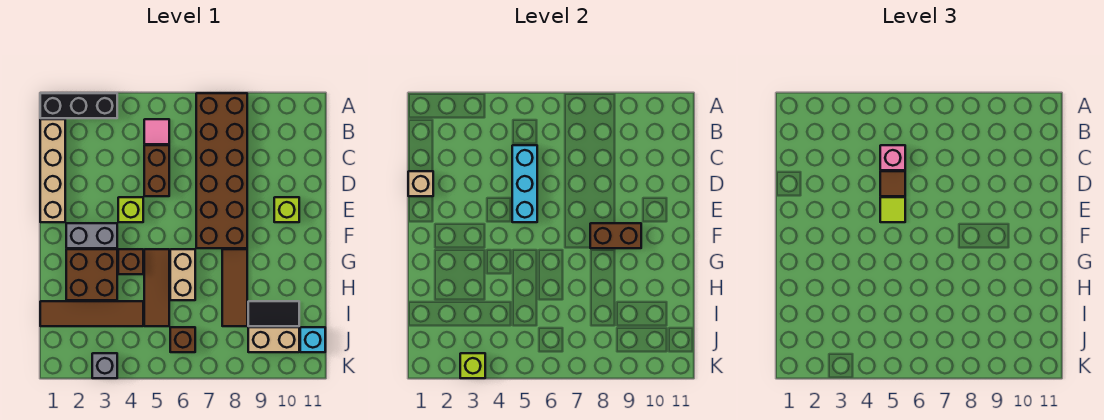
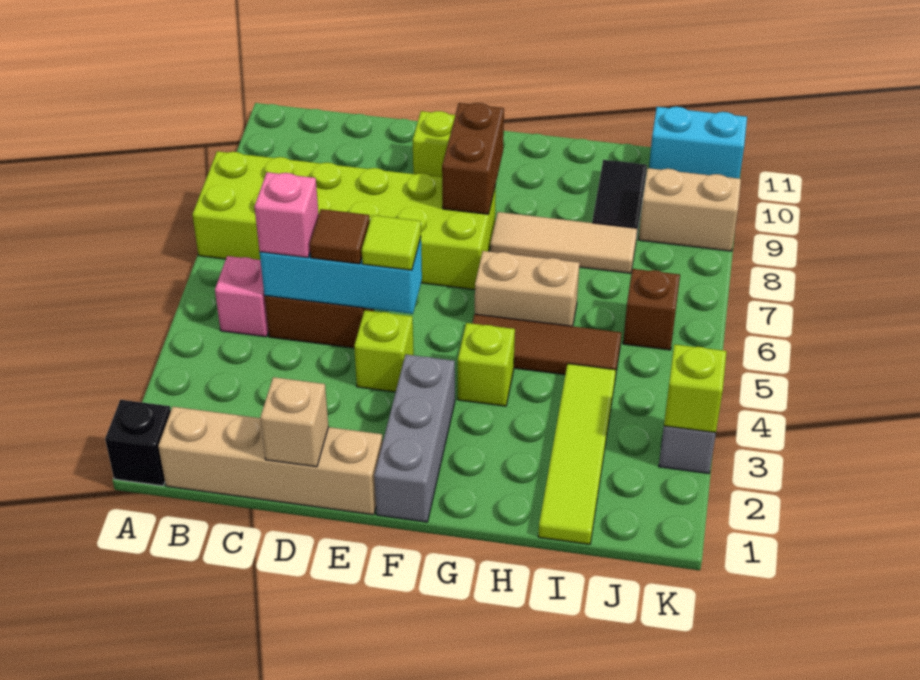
black brick A1:A3 level 1 -> black brick A1 level 1
brown brick A7:F8 level 1 -> lime brick A7:F8 level 1
pink tile B5 level 1 -> pink brick B5 level 1
grey brick F2:F3 level 1 -> grey brick F1:F3 level 1
brown brick G2:H3 level 1 -> none
brown brick G4 level 1 -> lime brick G4 level 1
brown tile G8:I8 level 1 -> tan tile G8:I8 level 1
brown tile I1:I4 level 1 -> lime tile I1:I4 level 1
tan brick J9:J10 level 1 -> tan brick J9:K9 level 1
cyan brick J11 level 1 -> cyan brick J11:K11 level 1

